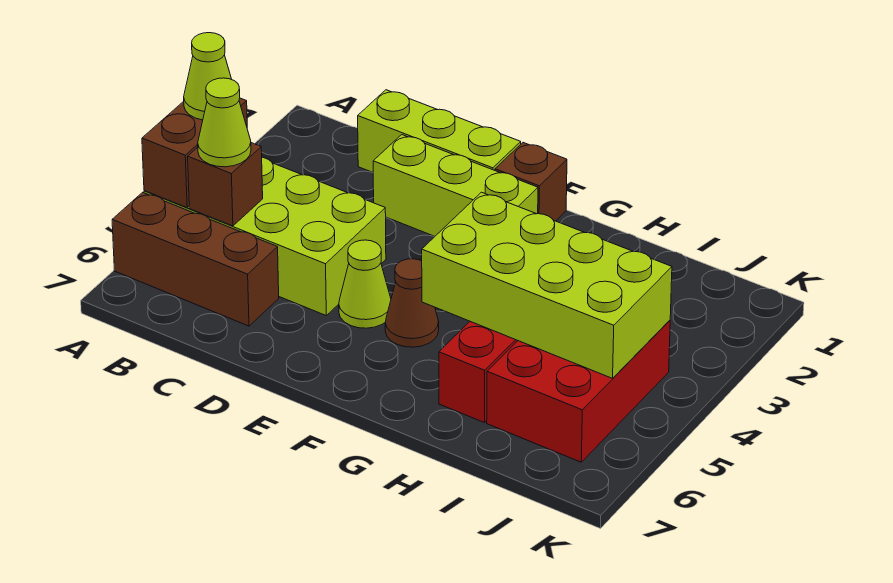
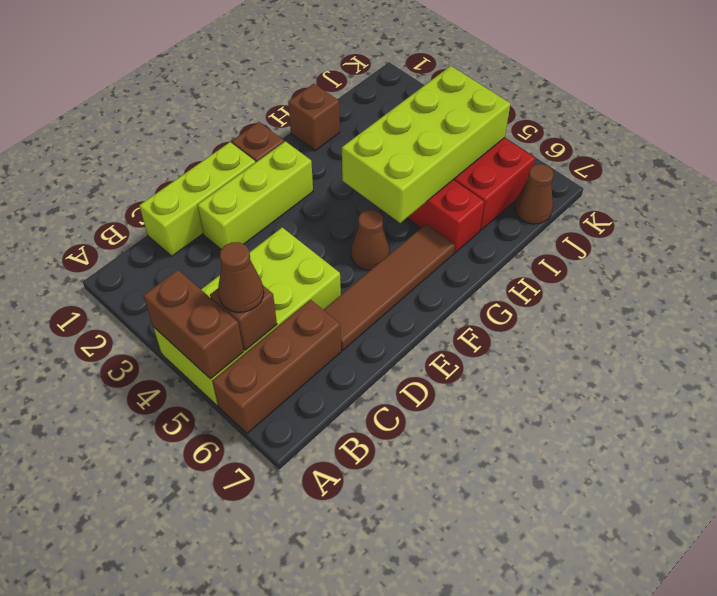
lime cone A4 level 3 -> none
lime cone B5 level 3 -> brown cone B5 level 3
none -> brown tile D6:G6 level 1
lime cone E5 level 1 -> none
none -> brown brick H1 level 1
none -> brown cone J7 level 1

